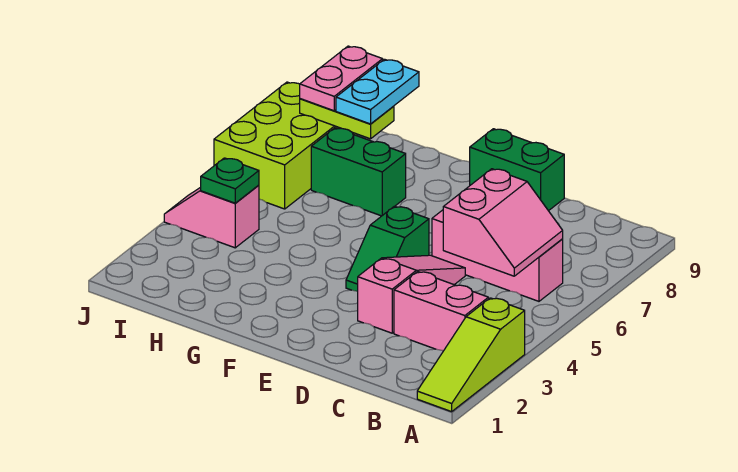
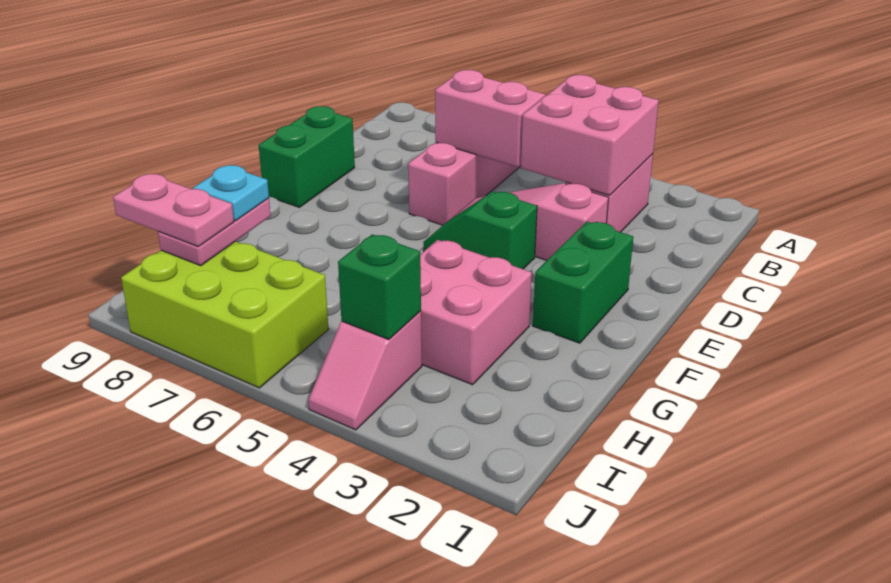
lime slope A1:A3 level 1 top 3 -> none
none -> pink brick B3:C4 level 2
green slope E4:E5 level 1 top 5 -> green slope E4:E5 level 1 top 4
none -> pink brick G3:H4 level 1
green brick G7:H7 level 1 -> green brick E2:F2 level 1
lime plate H8:I8 level 2 -> pink plate H8:I8 level 2
cyan plate H8:H9 level 3 -> cyan plate H8 level 3
green plate I4 level 2 -> green brick I4 level 2

